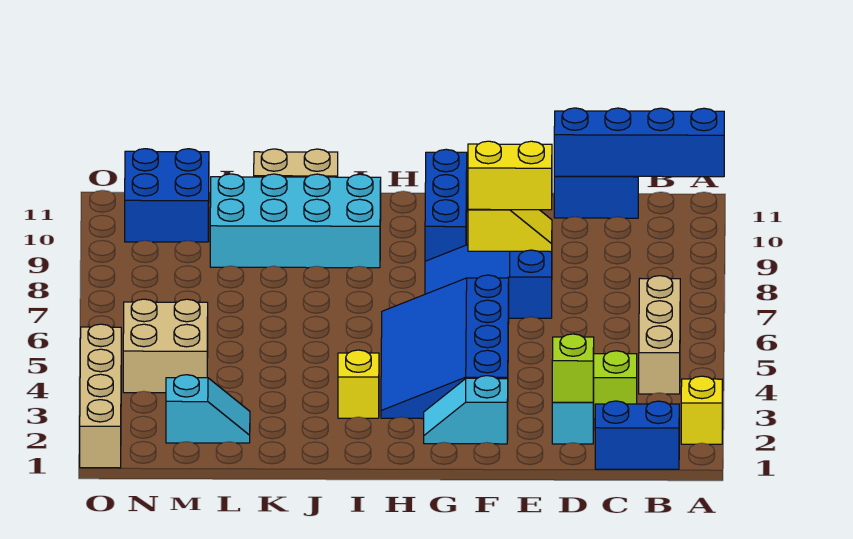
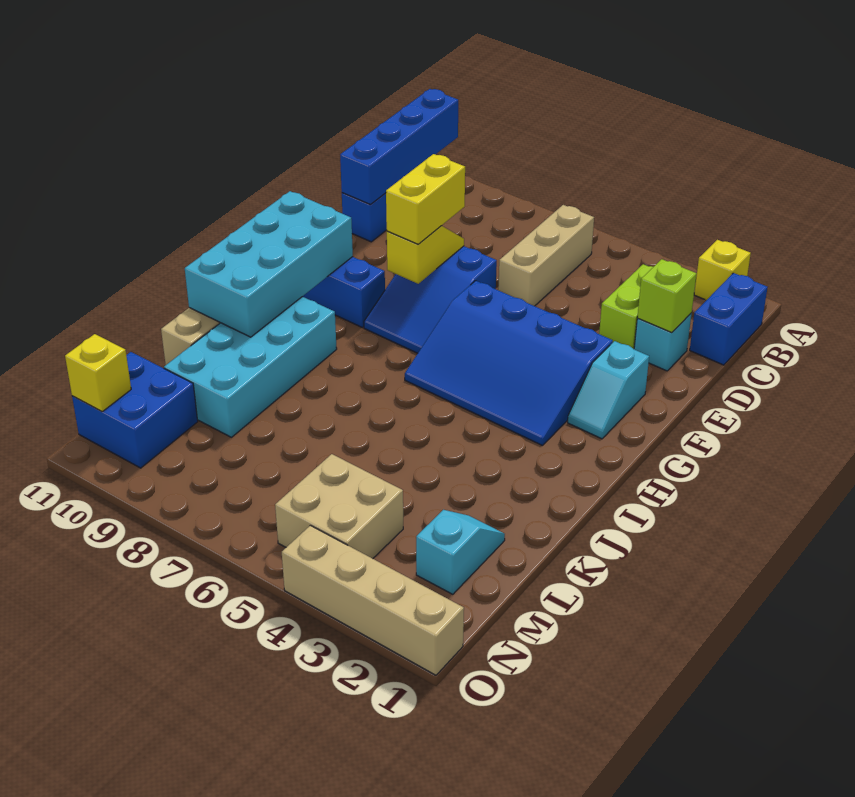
tan brick B4:B6 level 1 -> tan brick B6:D6 level 1
none -> cyan brick G10:J11 level 2
yellow brick I3 level 1 -> yellow brick N11 level 2

